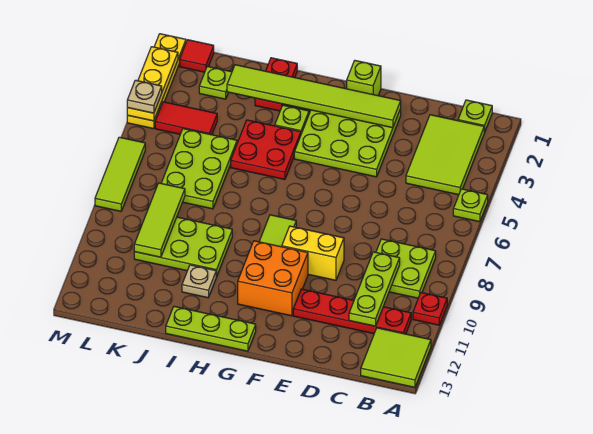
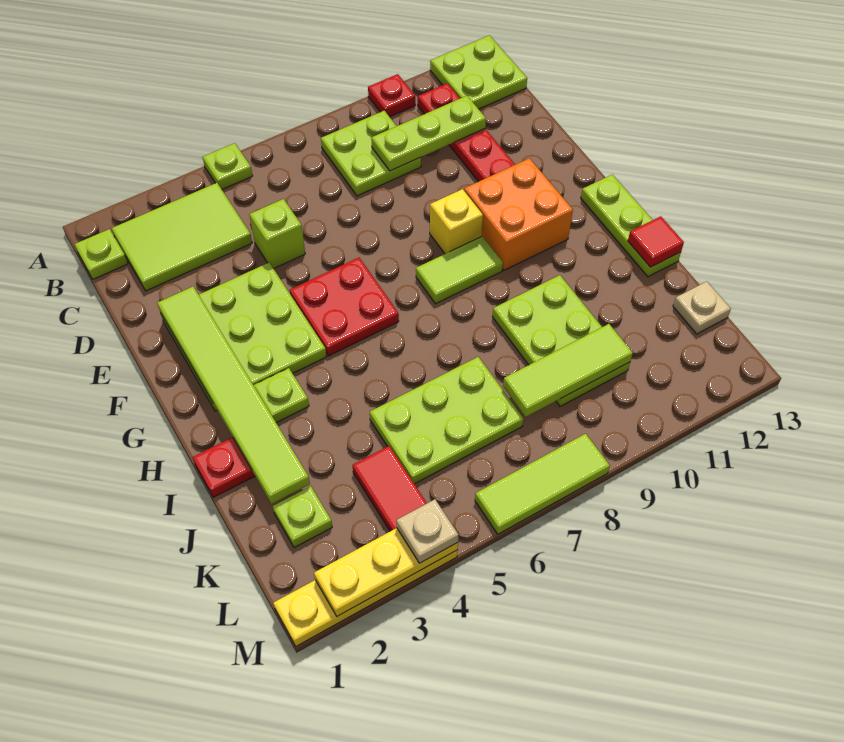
lime tile A12:B13 level 1 -> lime plate A12:B13 level 1
yellow brick E9:F9 level 1 -> yellow brick F9 level 1
lime brick F1 level 1 -> lime brick D5 level 1
red plate H4:I5 level 1 -> red plate F5:G6 level 1
tan plate I11 level 1 -> tan plate K13 level 1
red tile L1 level 1 -> red tile I13 level 2

